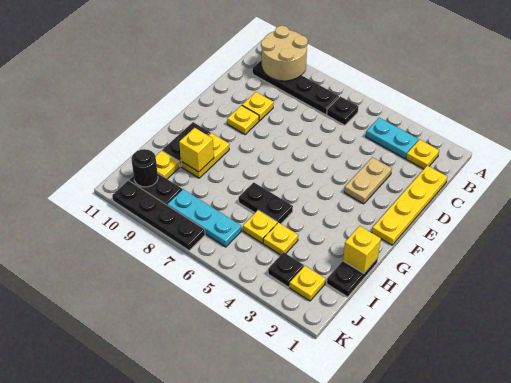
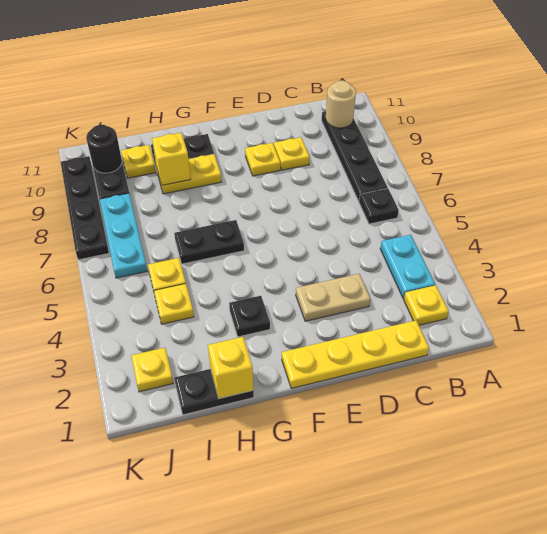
tan round brick A9:B10 level 2 -> tan round brick B10 level 2
black plate H5:H6 level 1 -> black plate G6:H6 level 1
black plate J3 level 1 -> black plate G3 level 1

